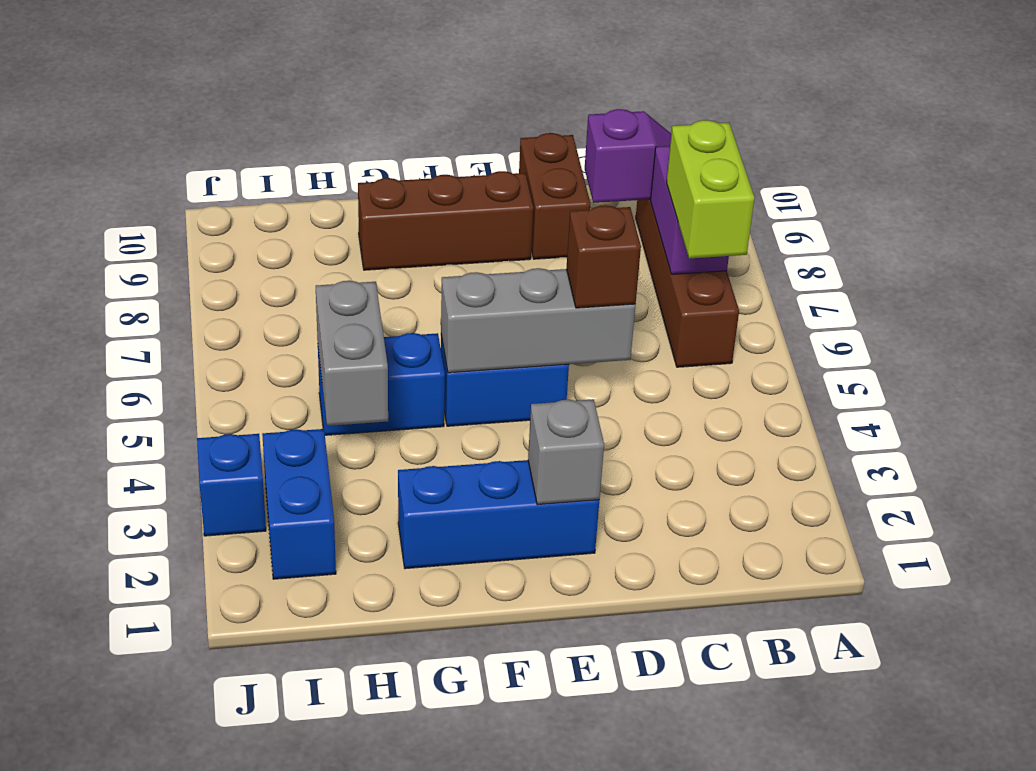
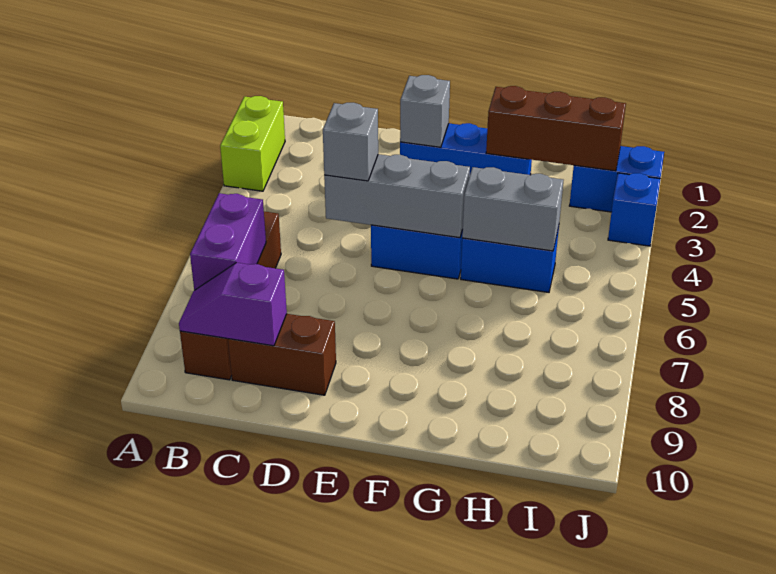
lime brick B6:B7 level 3 -> lime brick A2:A3 level 1
brown brick D5 level 3 -> grey brick D5 level 3
brown brick D9:D10 level 1 -> brown brick C9:D9 level 1
brown brick E9:G9 level 1 -> brown brick G2:I2 level 2
grey brick H4:H5 level 2 -> grey brick G5:H5 level 2
blue brick I2:I3 level 1 -> blue brick I2:J2 level 1

